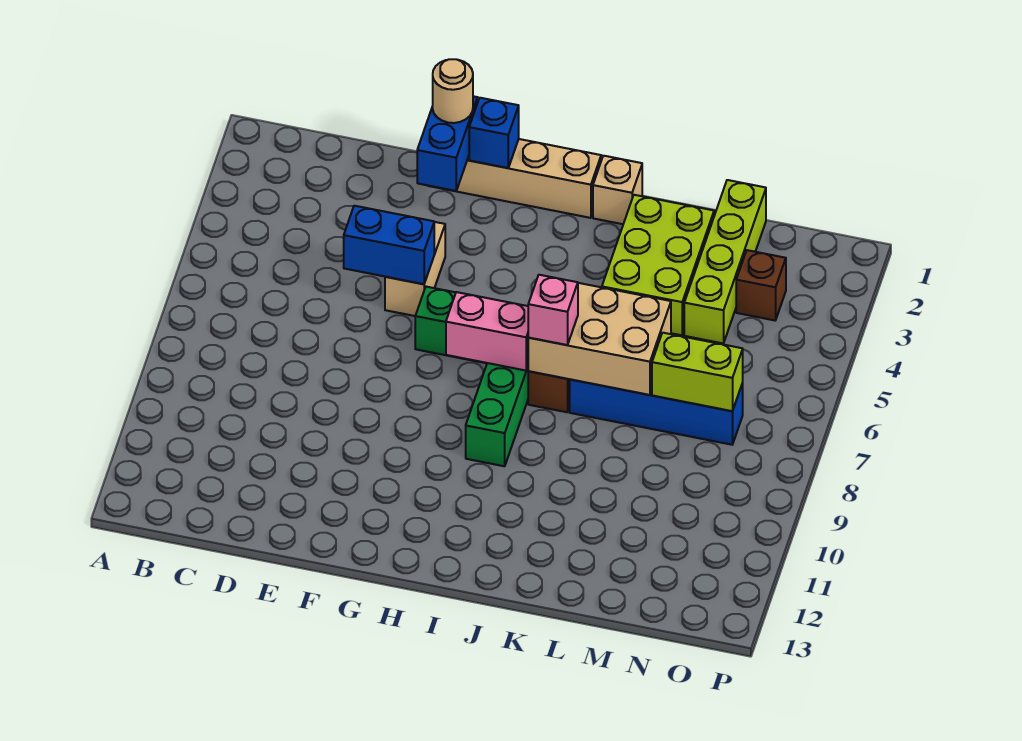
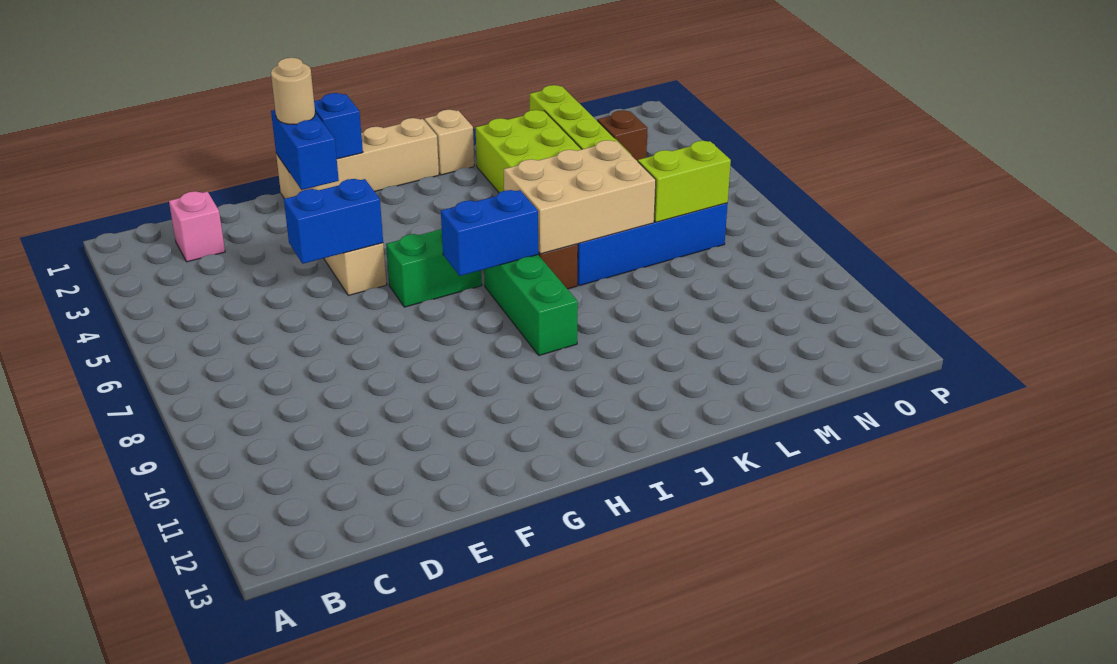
pink brick H7:I7 level 2 -> blue brick H7:I7 level 2
pink brick J7 level 3 -> pink brick C2 level 1

